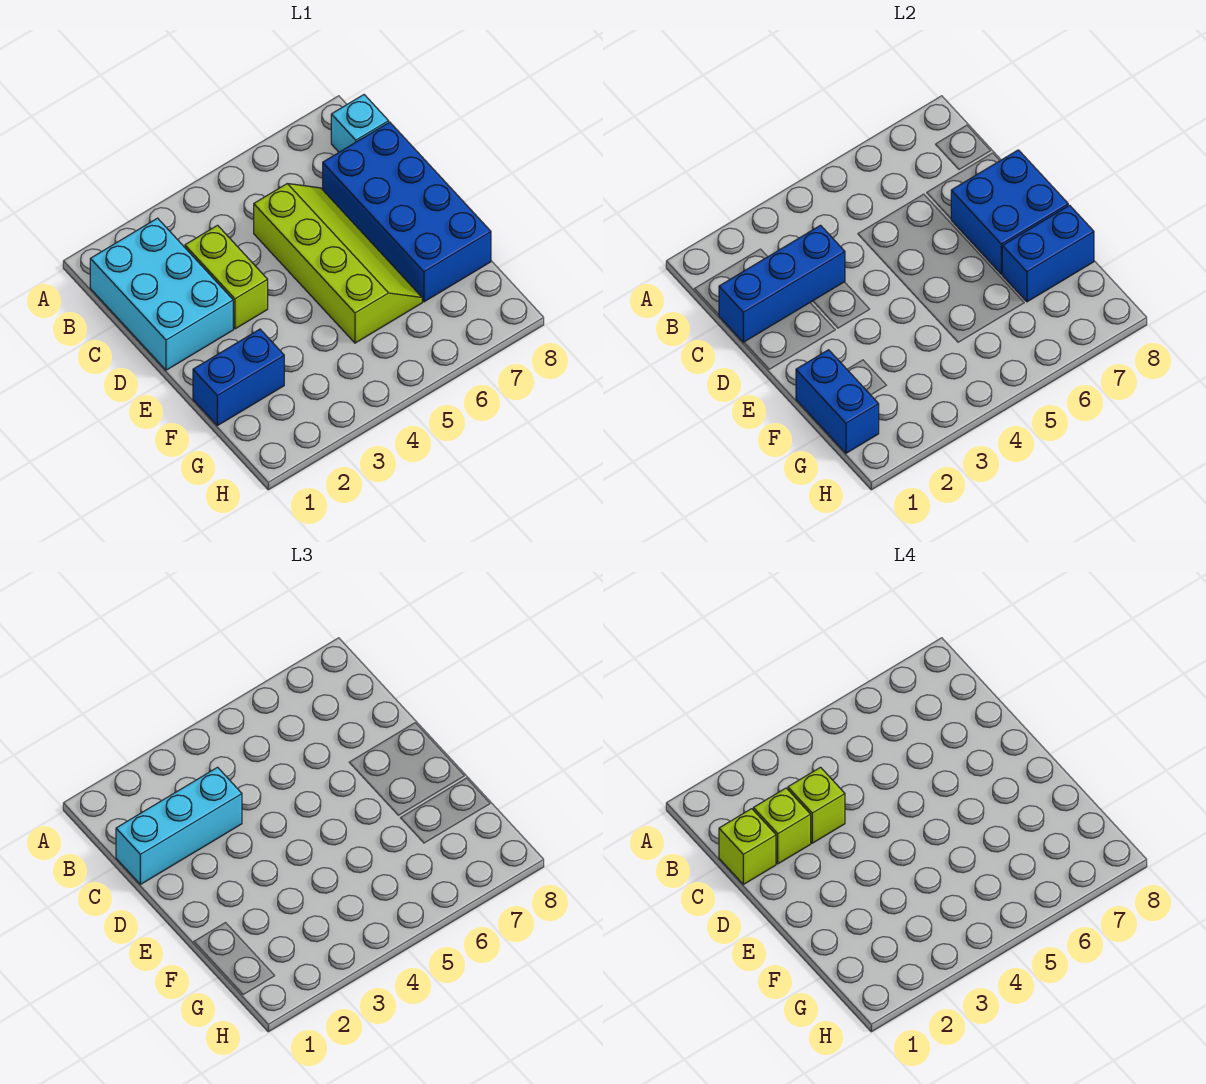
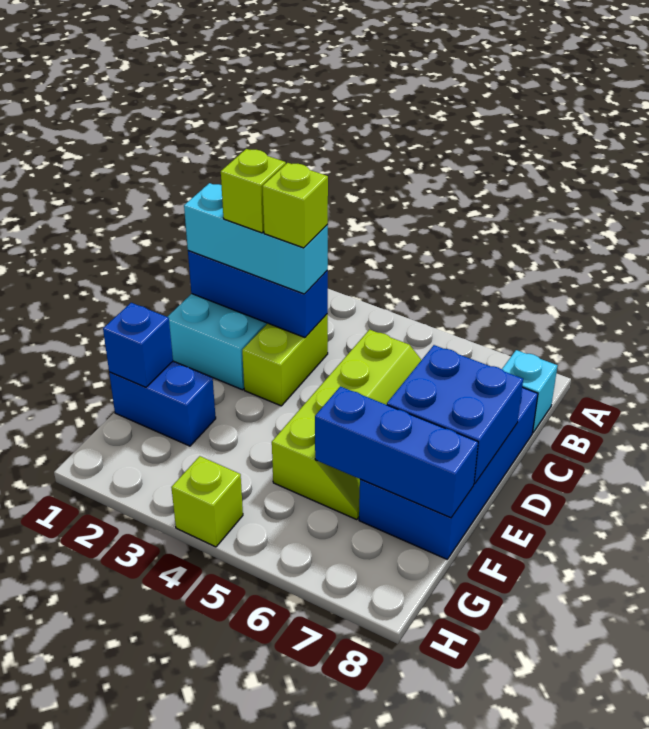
lime brick C1 level 4 -> lime brick H4 level 1
blue brick F1:G1 level 2 -> blue brick F1 level 2
blue brick F7:F8 level 2 -> blue brick F6:F8 level 2

